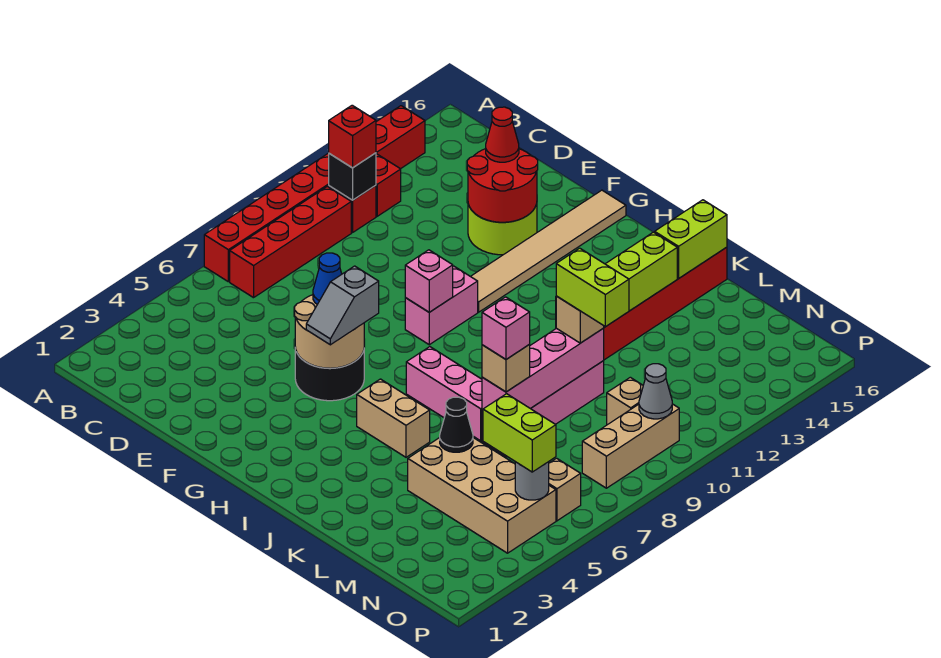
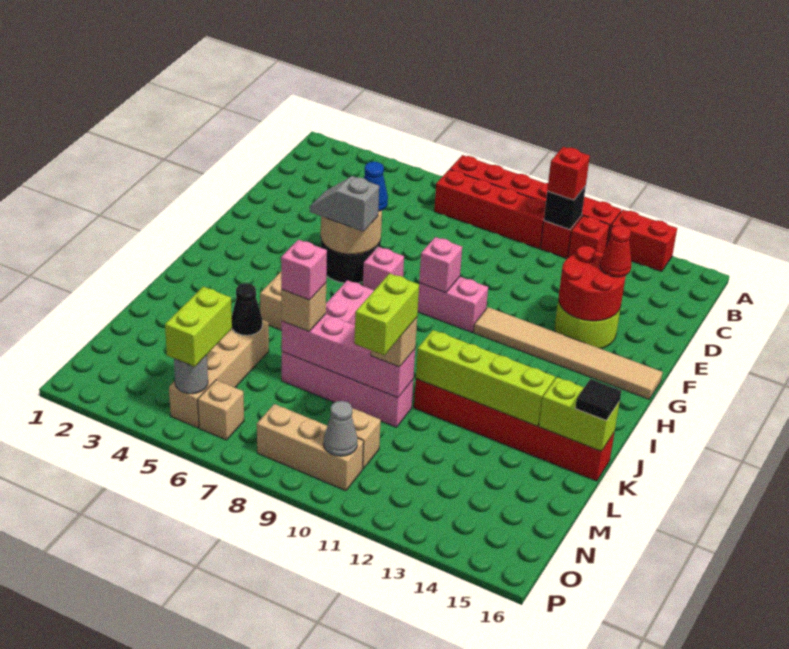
none -> pink brick G7 level 1
none -> black tile K16 level 3
tan brick L4:O5 level 1 -> tan brick L5:O5 level 1

